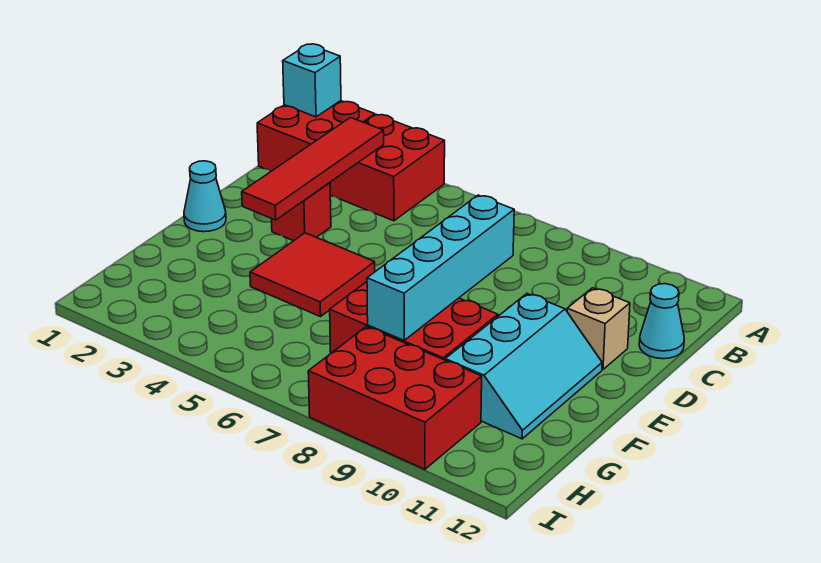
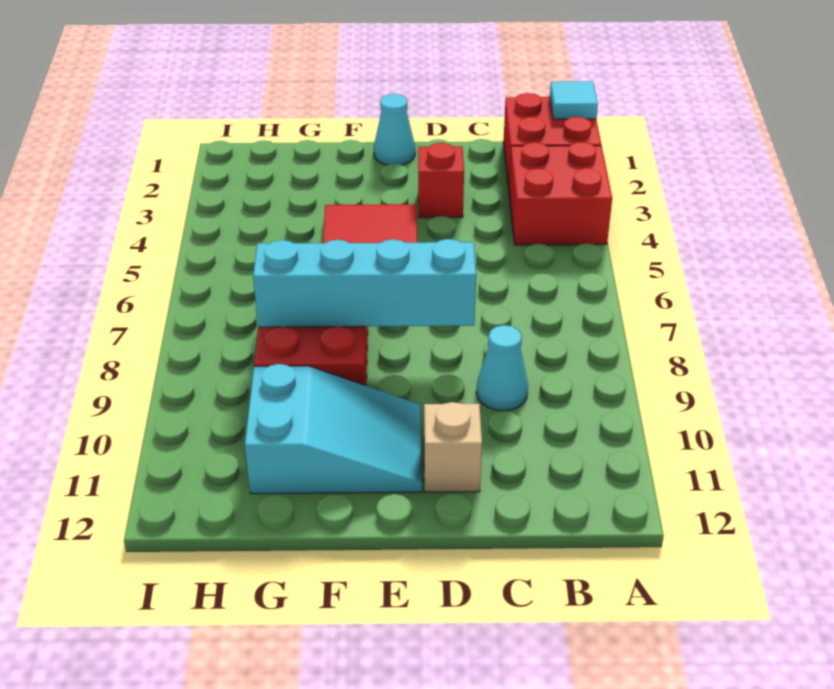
cyan brick A1 level 2 -> cyan tile A1 level 2
red tile B3:E3 level 2 -> none
cyan cone C12 level 1 -> cyan cone C9 level 1
cyan slope E10:G11 level 1 top 10 -> cyan slope E10:G11 level 1 top G
red brick H8:I10 level 1 -> none

